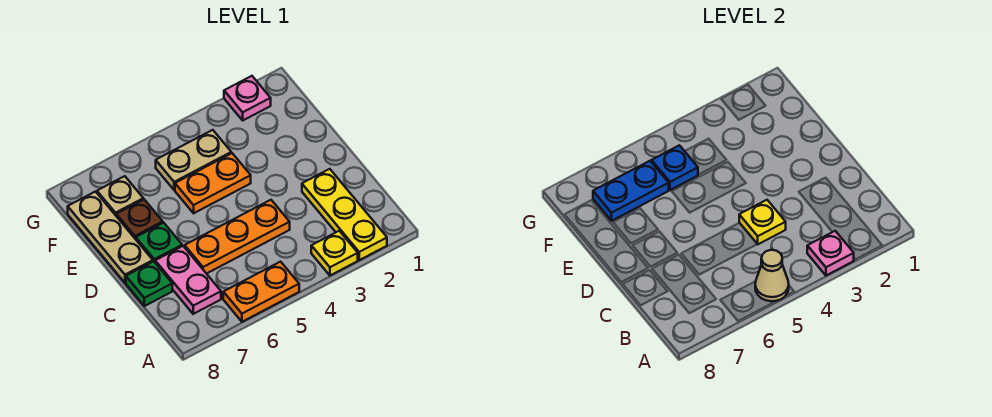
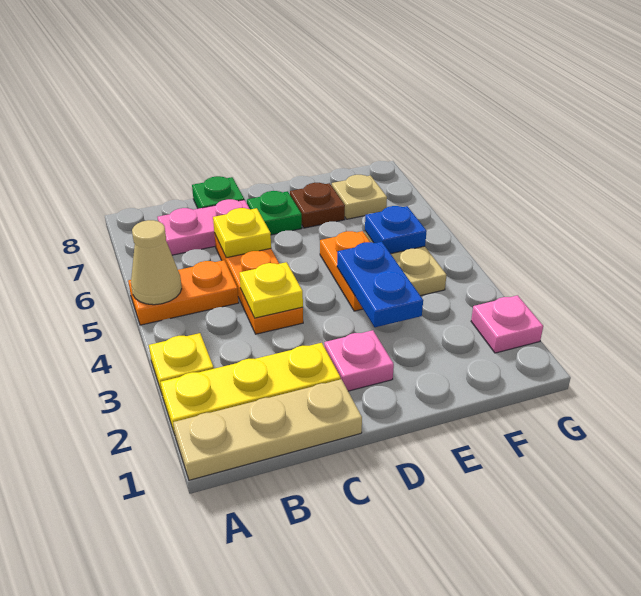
pink plate A3 level 2 -> pink plate D2 level 1
orange plate A5:A6 level 1 -> orange plate A5:B5 level 1
none -> yellow plate C6 level 2
tan plate D8:F8 level 1 -> tan plate A1:C1 level 1
blue plate F6:F7 level 2 -> blue plate E3:E4 level 2

